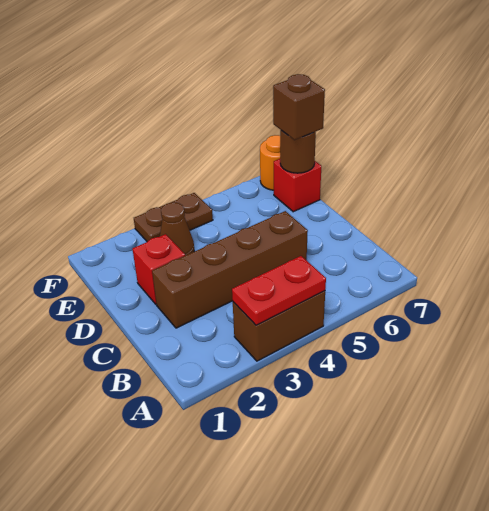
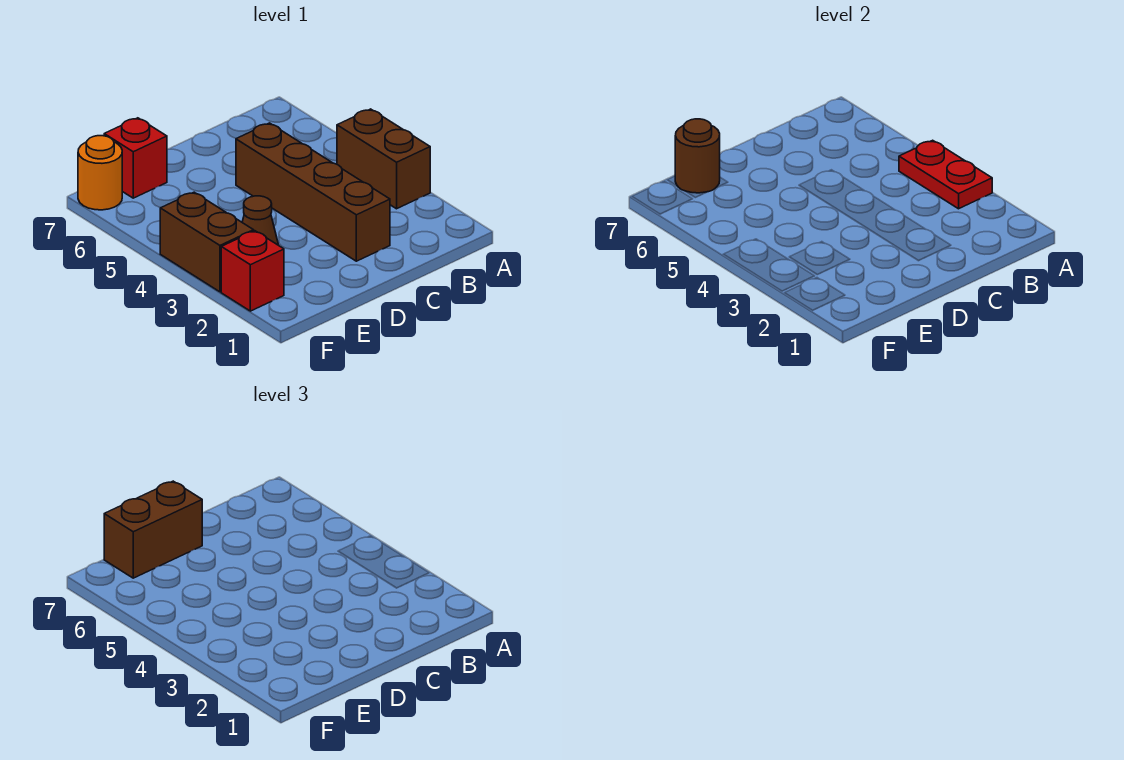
red brick D2 level 1 -> red brick F2 level 1
brown brick E7 level 3 -> brown brick D7:E7 level 3
brown plate F3:F4 level 1 -> brown brick F3:F4 level 1

